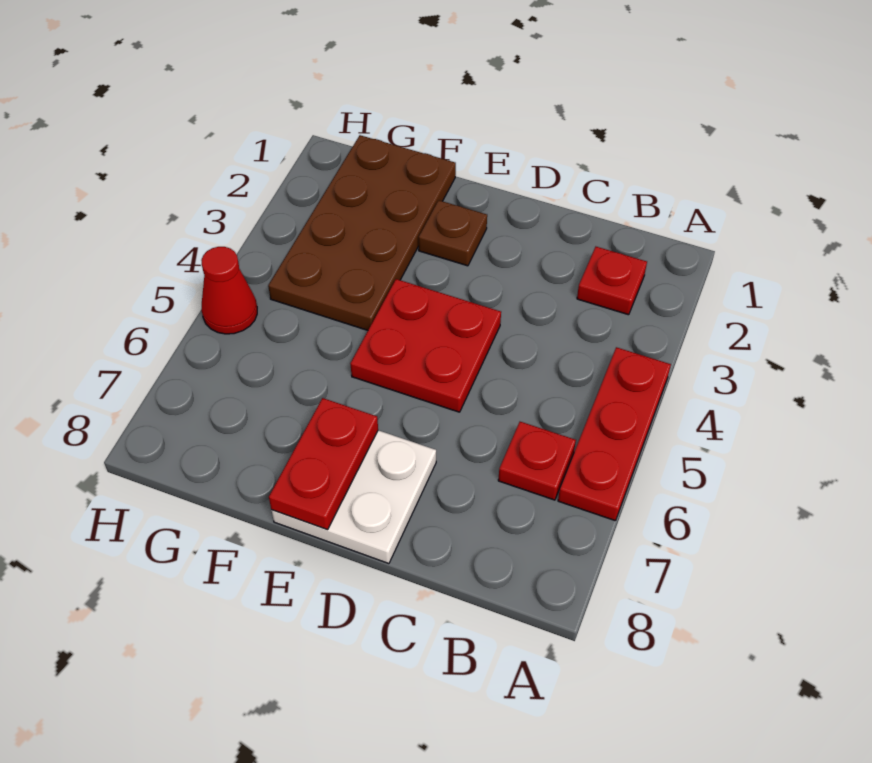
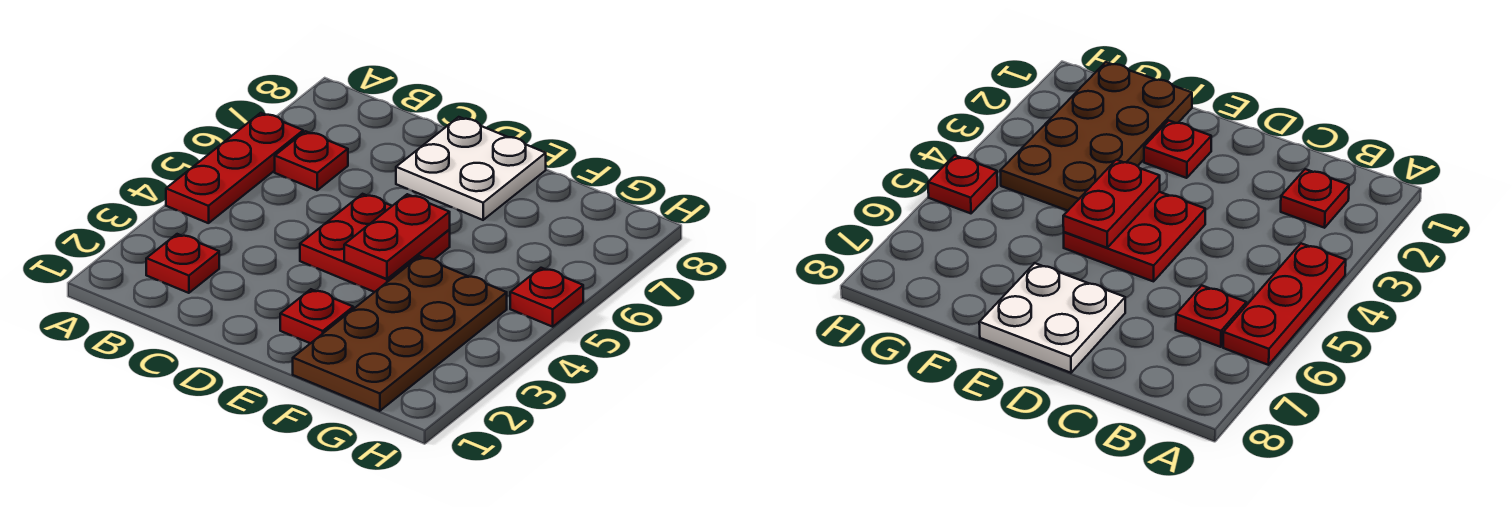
brown plate E2 level 1 -> red plate E2 level 1
red plate E7:E8 level 2 -> red plate E4:E5 level 2
red cone H5 level 1 -> red plate H5 level 1

